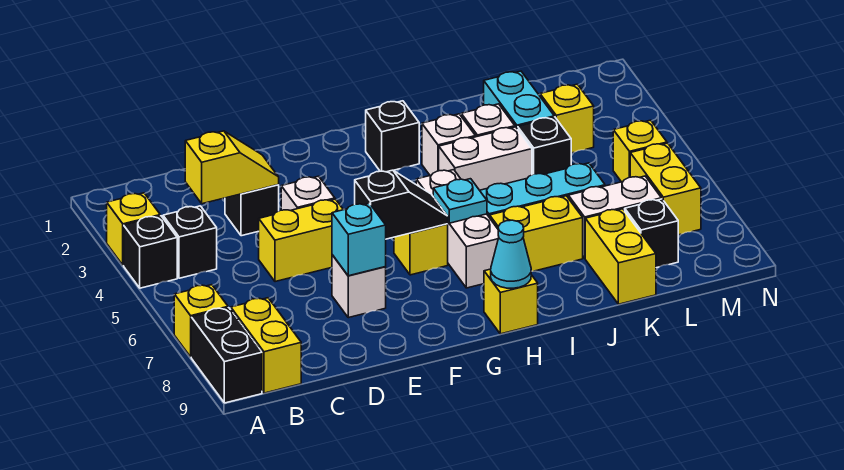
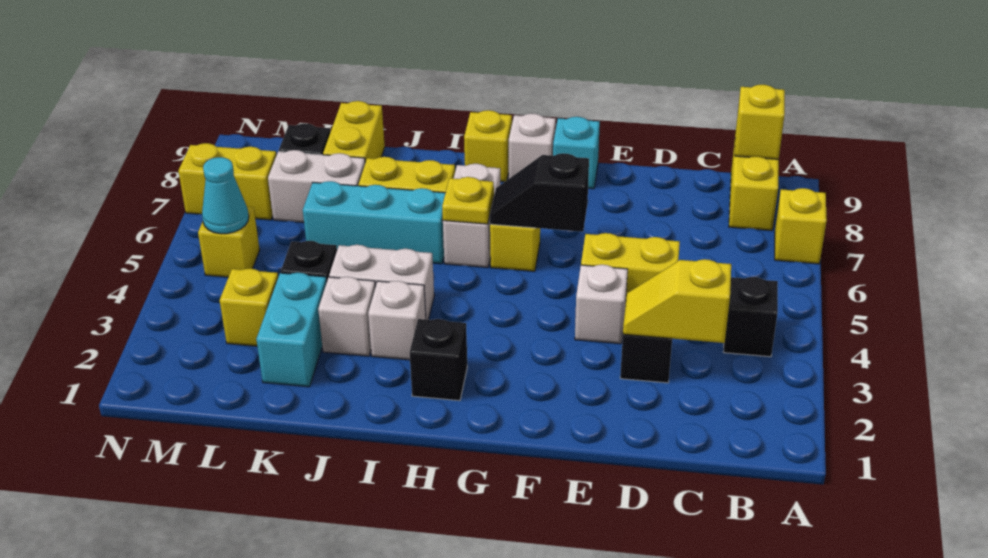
yellow brick A3 level 1 -> yellow brick B9 level 2
black brick A4 level 1 -> none
black brick A8:A9 level 1 -> none
white brick E7 level 1 -> white brick G9 level 1
cyan brick E7 level 2 -> cyan brick F9 level 1
white brick H5:H7 level 1 -> white brick H6:H7 level 1
cyan plate H6 level 2 -> yellow plate H6 level 2
cyan cone H9 level 2 -> cyan cone M5 level 2
yellow brick M6:M7 level 1 -> yellow brick M7:N7 level 1

